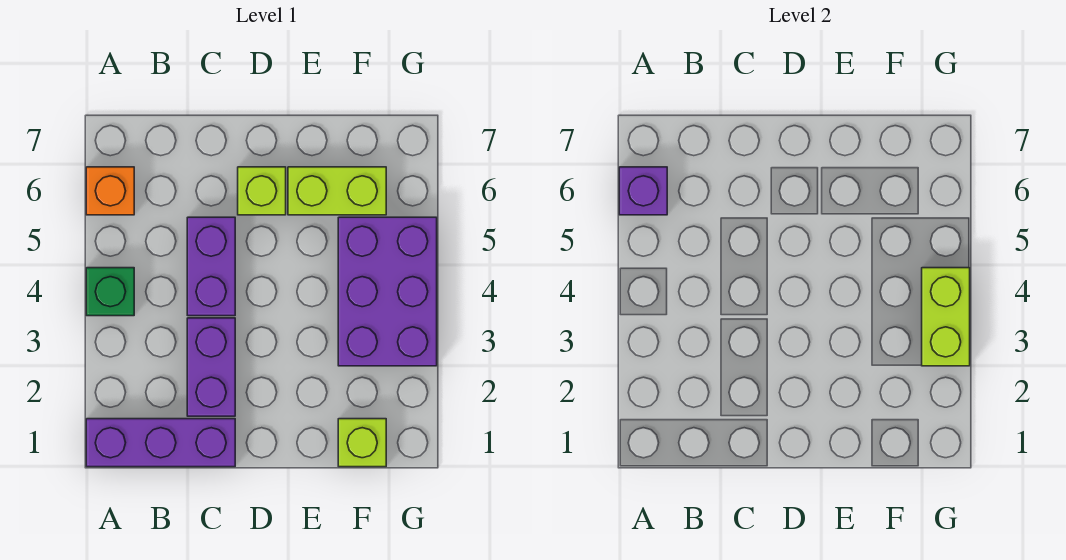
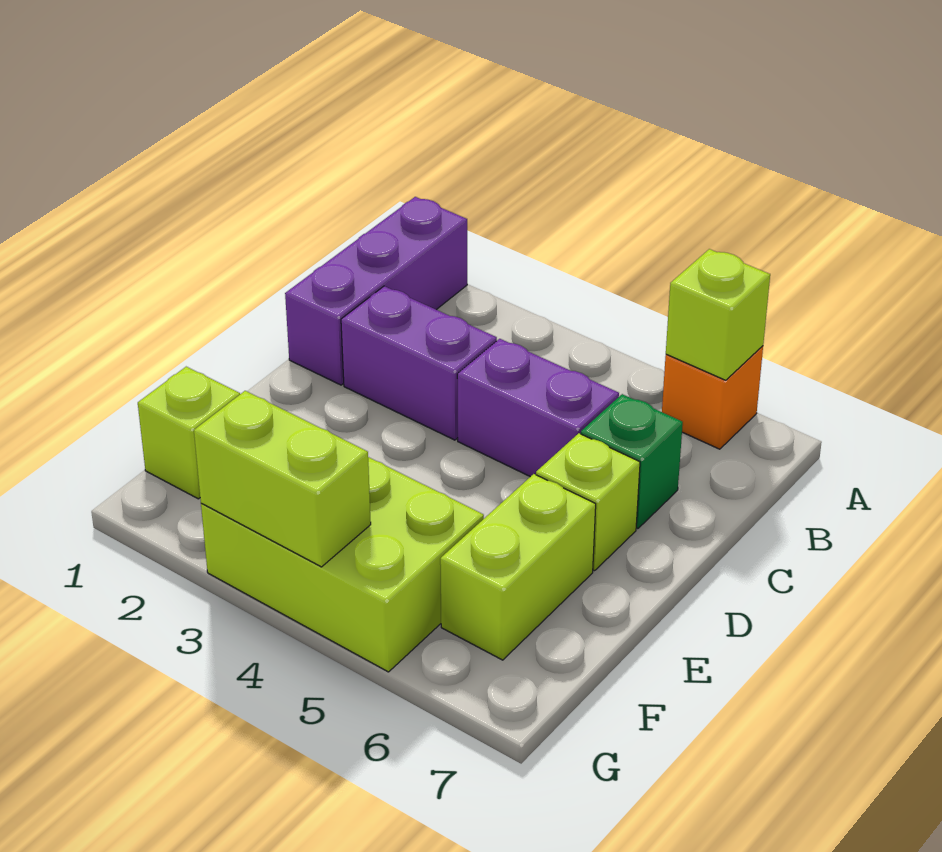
green brick A4 level 1 -> green brick C6 level 1
purple brick A6 level 2 -> lime brick A6 level 2
purple brick F3:G5 level 1 -> lime brick F3:G5 level 1

